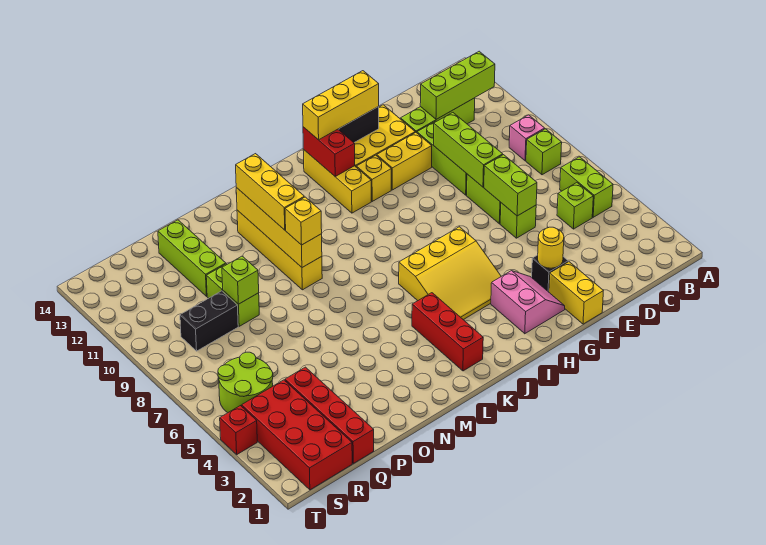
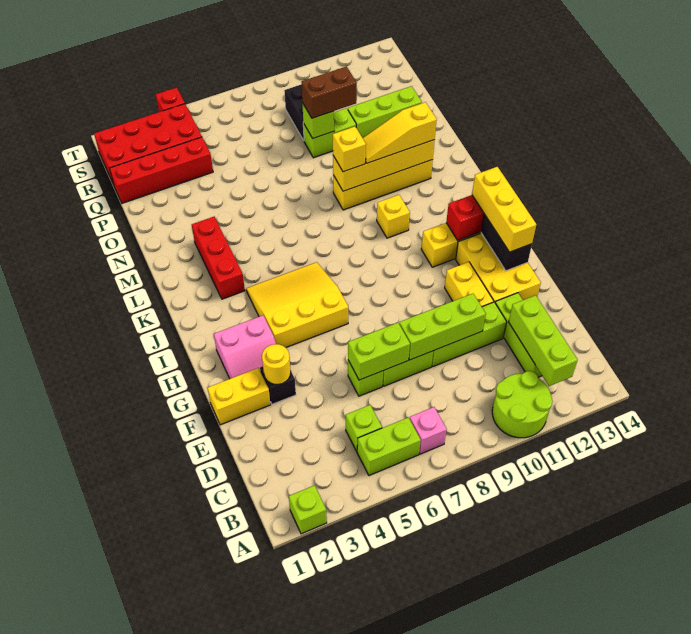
lime brick B8 level 1 -> lime brick A2 level 1
pink brick B9 level 1 -> pink brick B7 level 1
yellow slope H4:J6 level 1 top 6 -> yellow slope H4:J6 level 1 top H
yellow brick H11 level 1 -> yellow brick K10 level 1
red brick K2:K4 level 1 -> red brick K3:M3 level 1
yellow brick M10:M12 level 3 -> yellow slope M10:M12 level 3 top 12
none -> brown brick P9:P10 level 3
lime round brick R5:S6 level 1 -> lime round brick A10:B11 level 1

